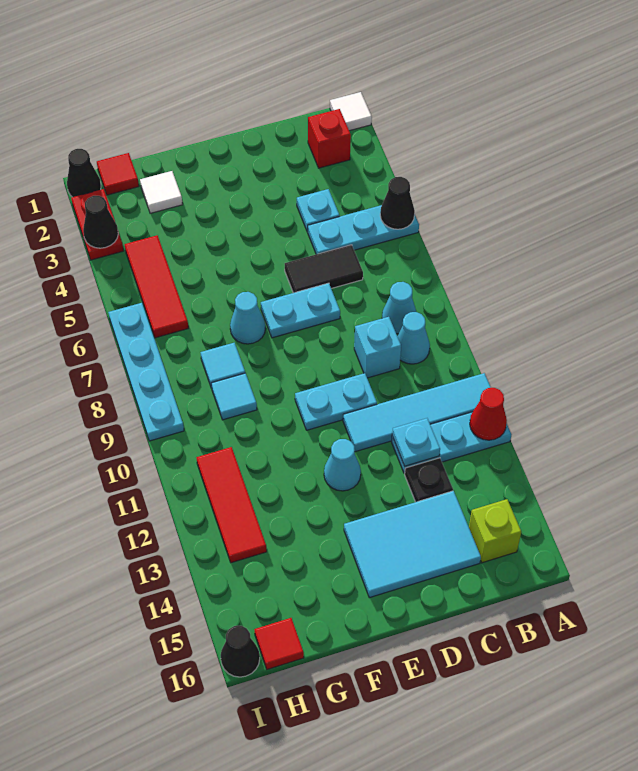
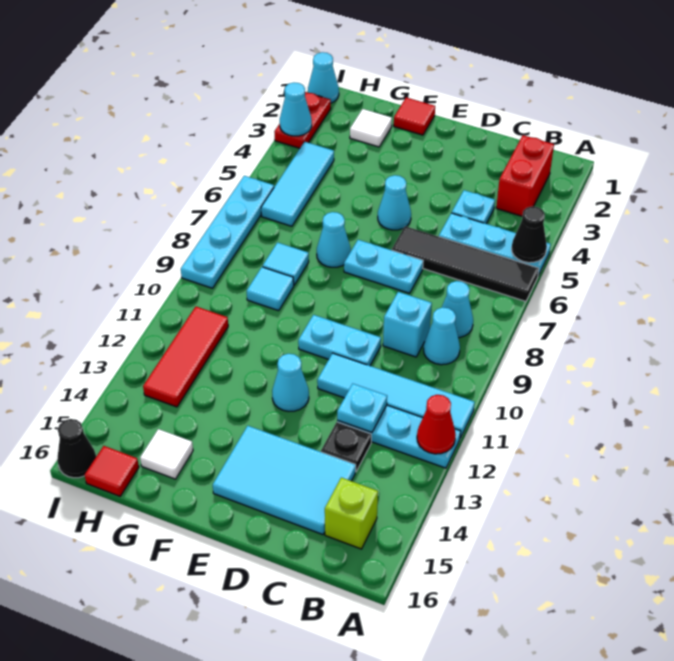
white tile A1 level 1 -> white tile G15 level 1
red brick B2 level 1 -> red brick B2:B3 level 1
black tile C6:D6 level 1 -> black tile A6:D6 level 1
none -> cyan cone E5 level 1
red tile H1 level 1 -> red tile F1 level 1
red tile H4:H6 level 1 -> cyan tile H4:H6 level 1
black cone I1 level 1 -> cyan cone I1 level 1
black cone I3 level 2 -> cyan cone I3 level 2

